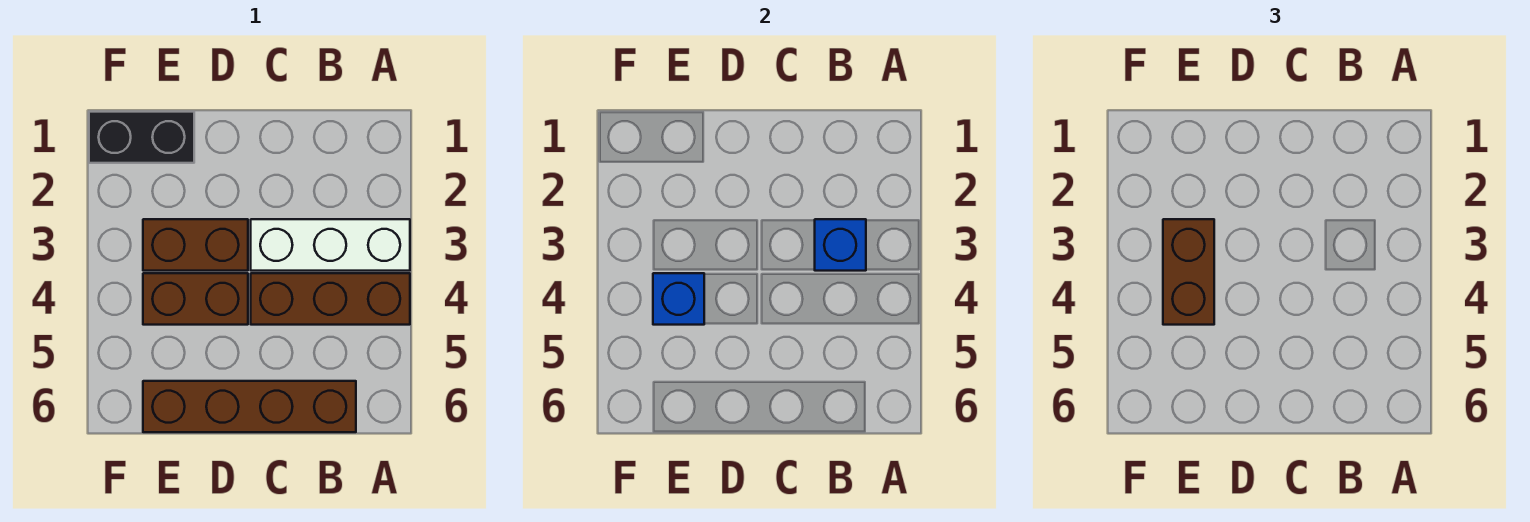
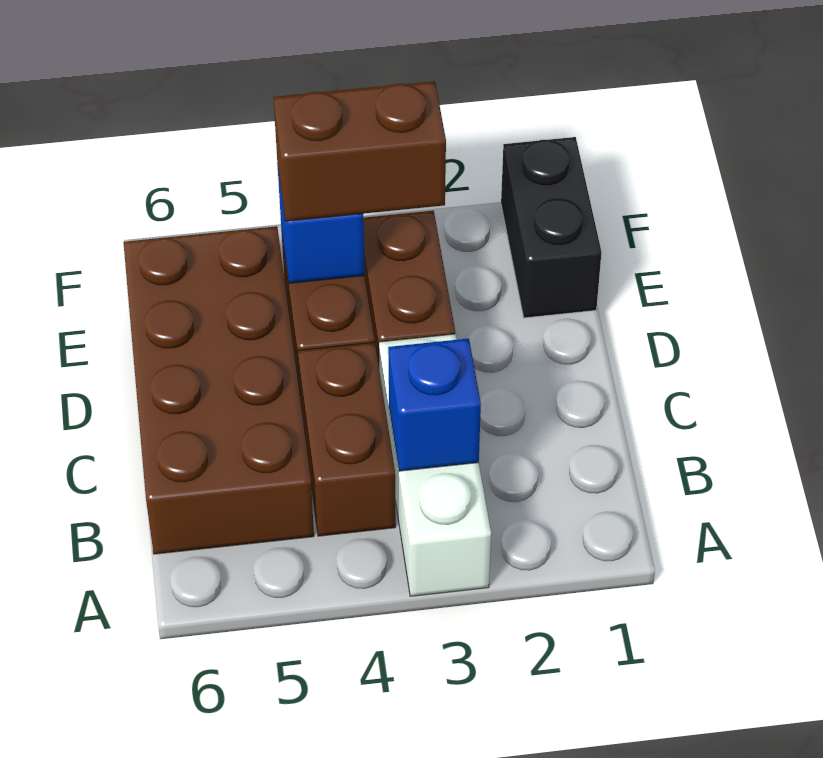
brown brick A4:C4 level 1 -> brown brick B4:C4 level 1
brown brick B6:E6 level 1 -> brown brick B5:E6 level 1

